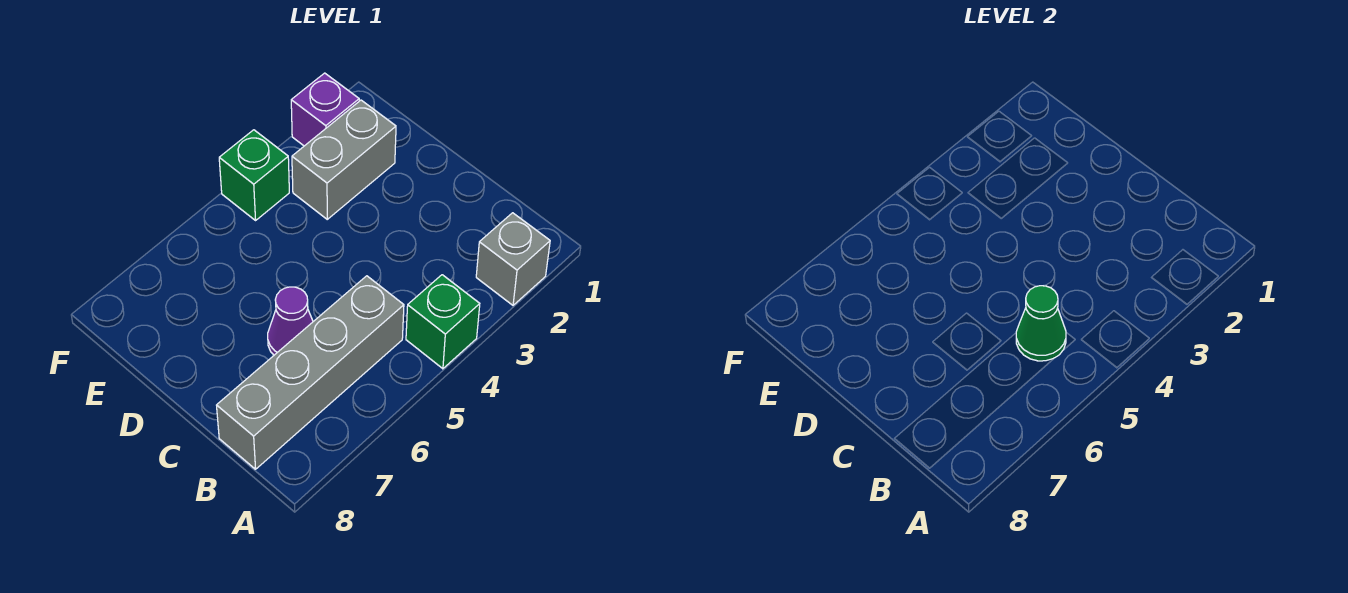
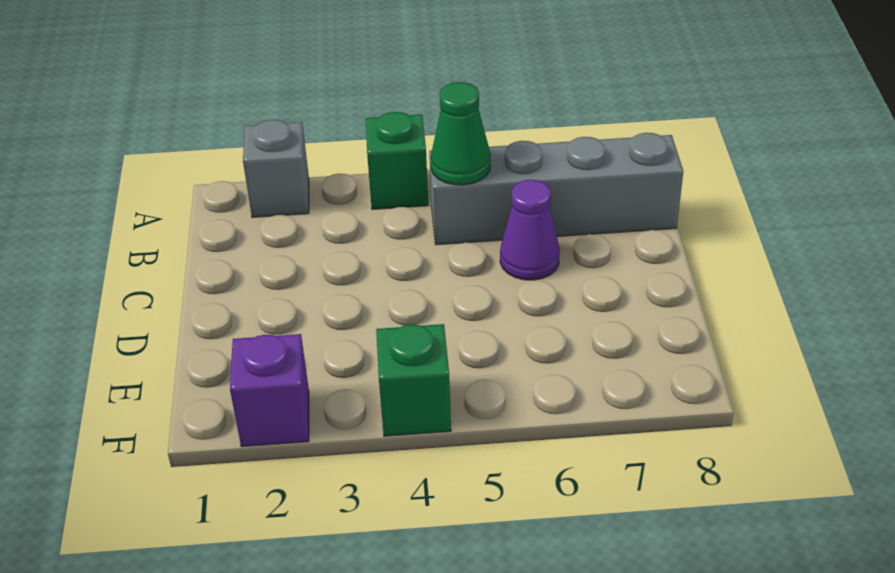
grey brick E2:E3 level 1 -> none

